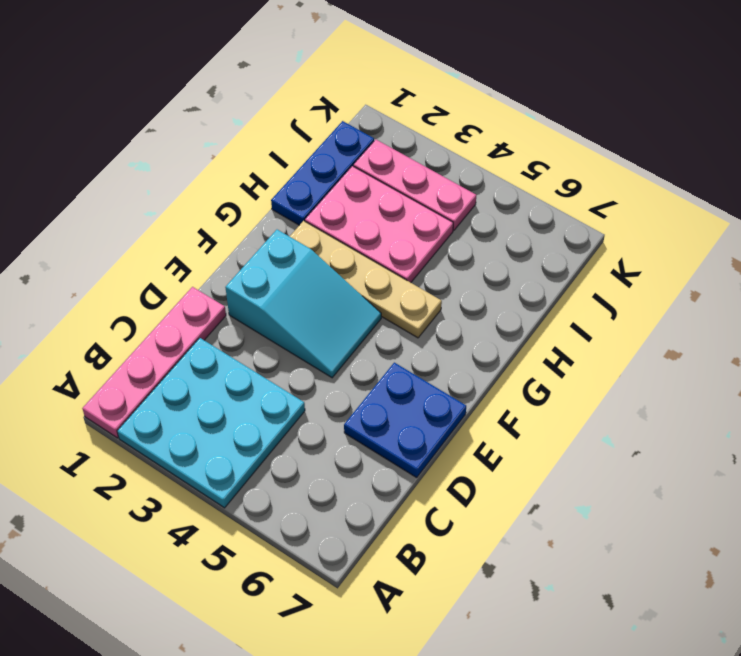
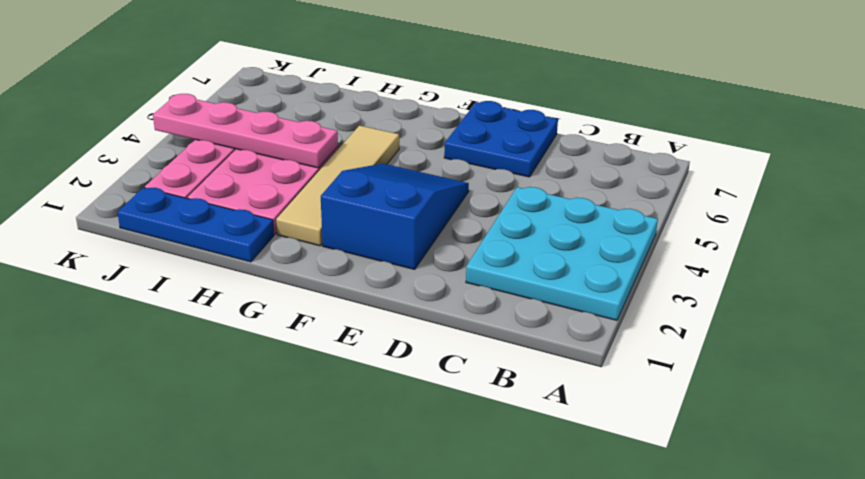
pink plate A1:D1 level 1 -> pink plate H4:K4 level 2
cyan slope E2:F4 level 1 top 2 -> blue slope E2:F4 level 1 top 2
tan plate G2:G5 level 1 -> tan tile G2:G5 level 1

